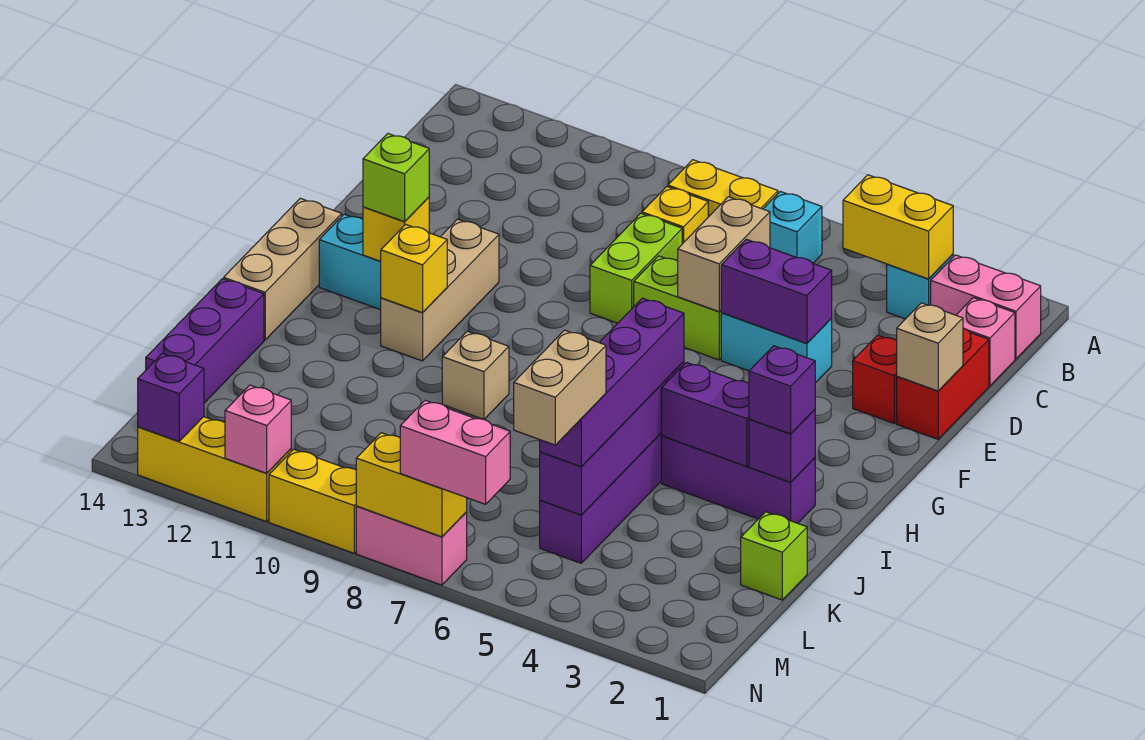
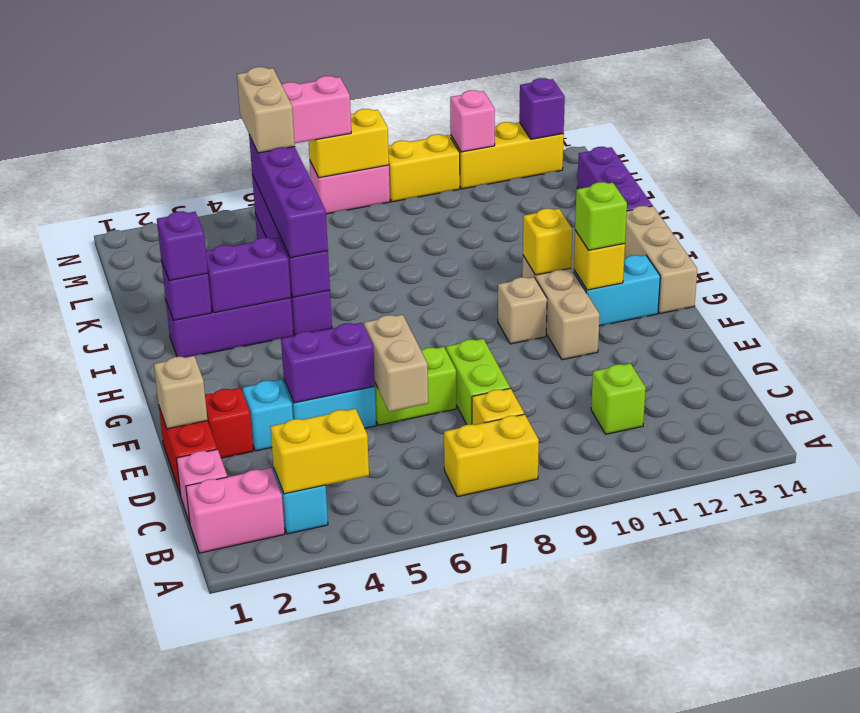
cyan brick B6 level 1 -> cyan brick E3 level 1
tan brick I9 level 1 -> tan brick G10 level 1
lime brick K1 level 1 -> lime brick C11 level 1

